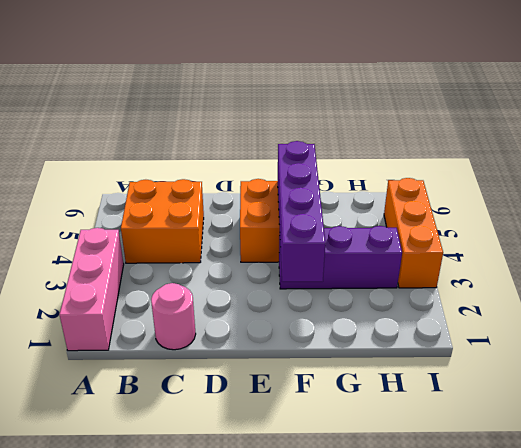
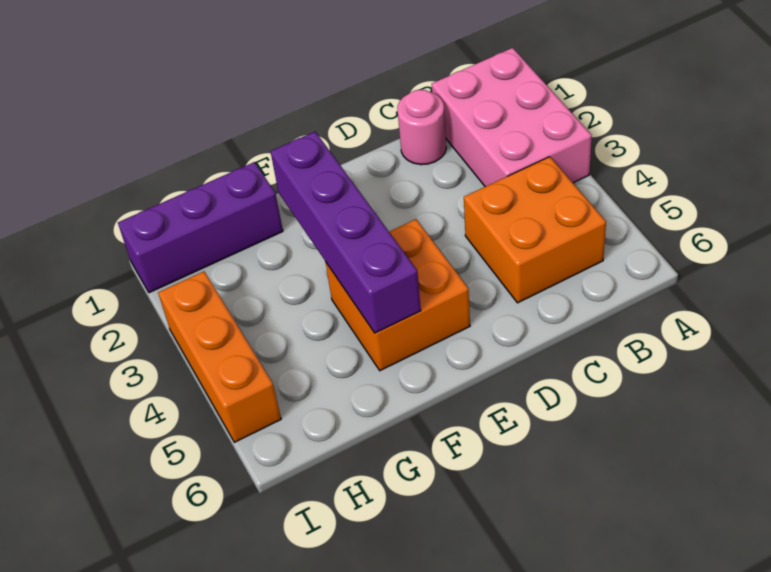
pink brick A1:A3 level 1 -> pink brick A1:B3 level 1
purple brick F3:H3 level 1 -> purple brick G1:I1 level 1

